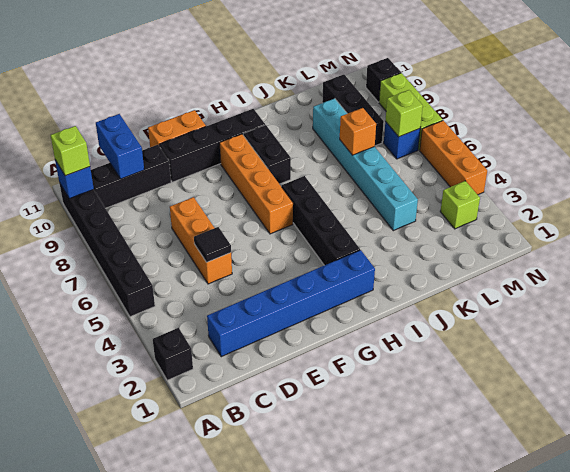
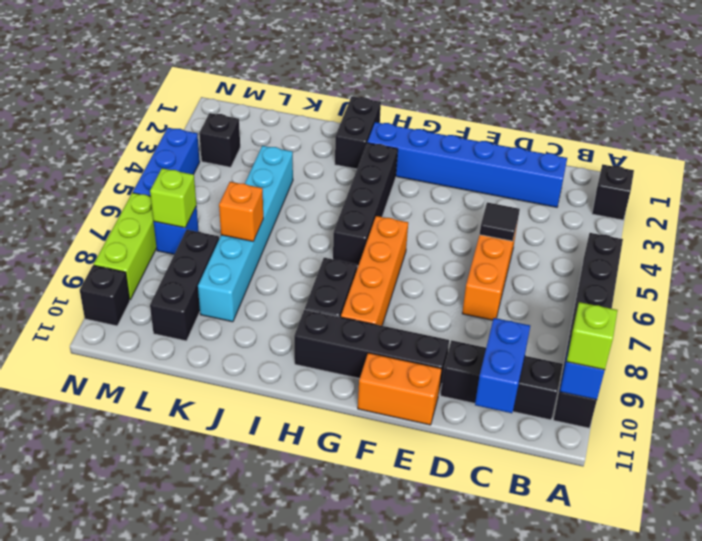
none -> black brick I1:I2 level 1
lime brick M3 level 1 -> black brick M3 level 1
orange brick N4:N6 level 1 -> blue brick N4:N6 level 1

